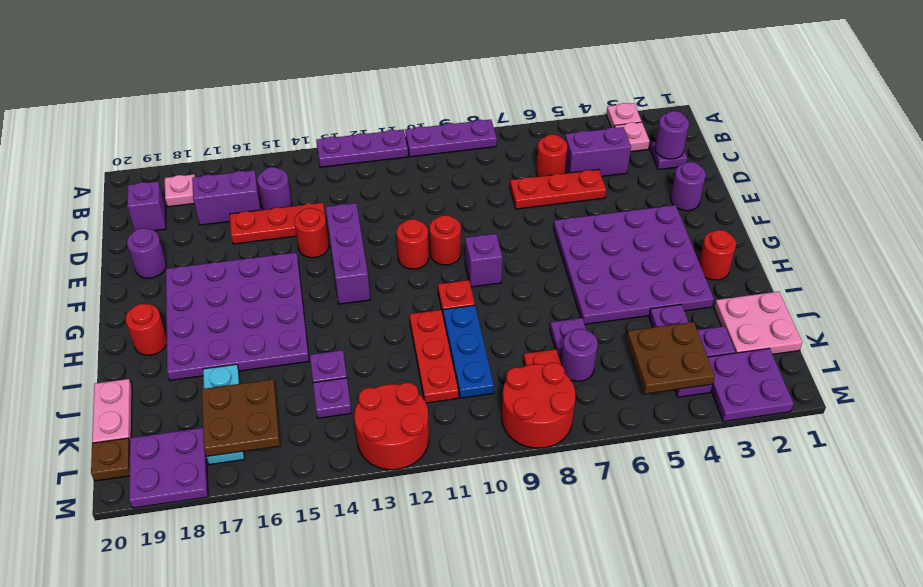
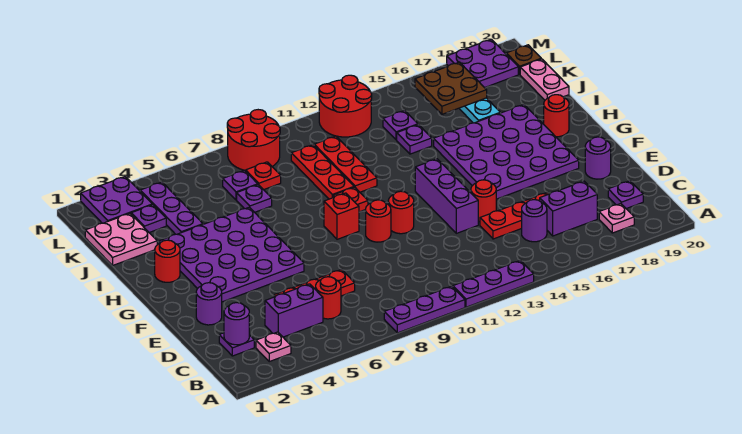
pink plate A3 level 1 -> none
purple brick C19 level 1 -> purple plate C19 level 1
purple brick G9 level 1 -> red brick G9 level 1
blue plate I10:K10 level 1 -> red plate I10:K10 level 1
brown plate K4:L5 level 2 -> none
purple round brick K7 level 1 -> purple plate K7 level 1

